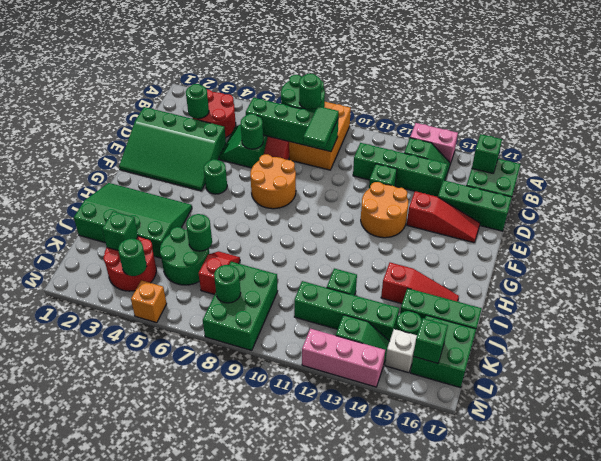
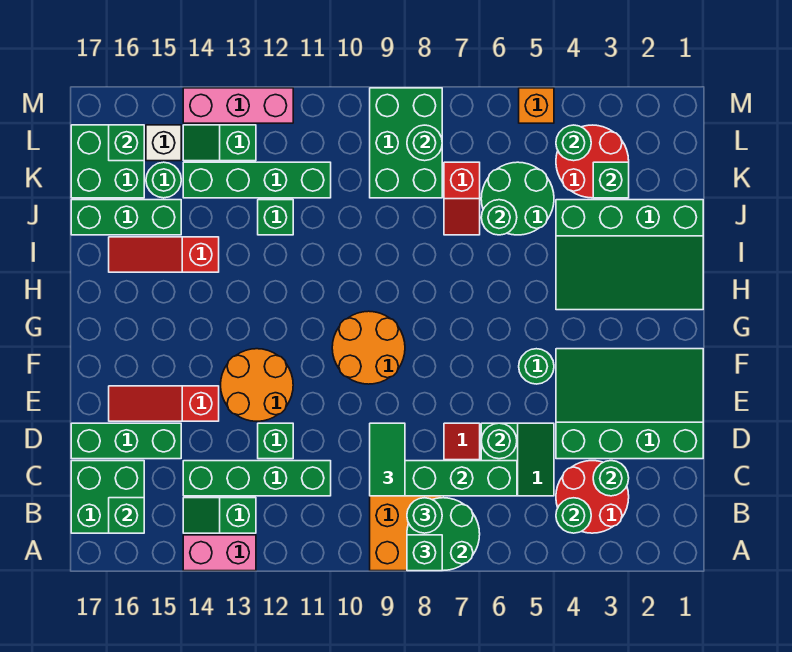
none -> green brick A8 level 3
none -> green round brick B4 level 2
orange round brick E7:F8 level 1 -> orange round brick F9:G10 level 1

